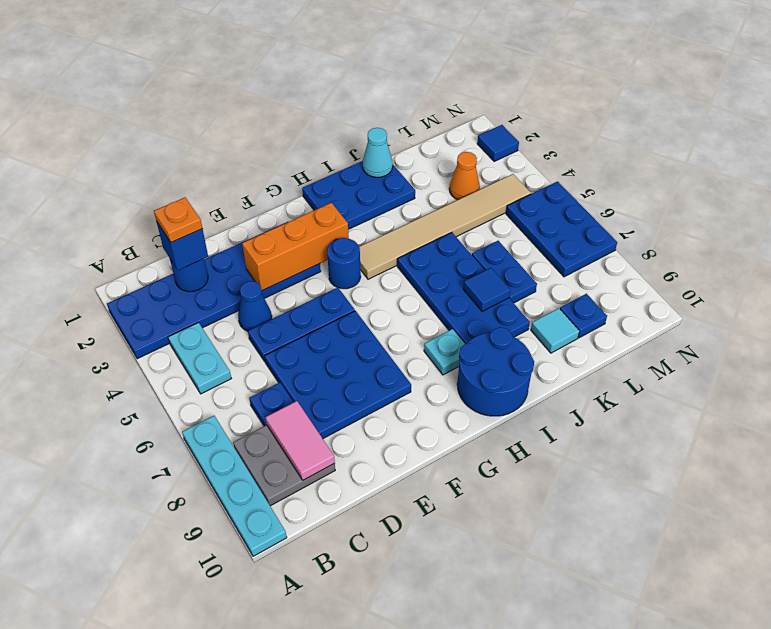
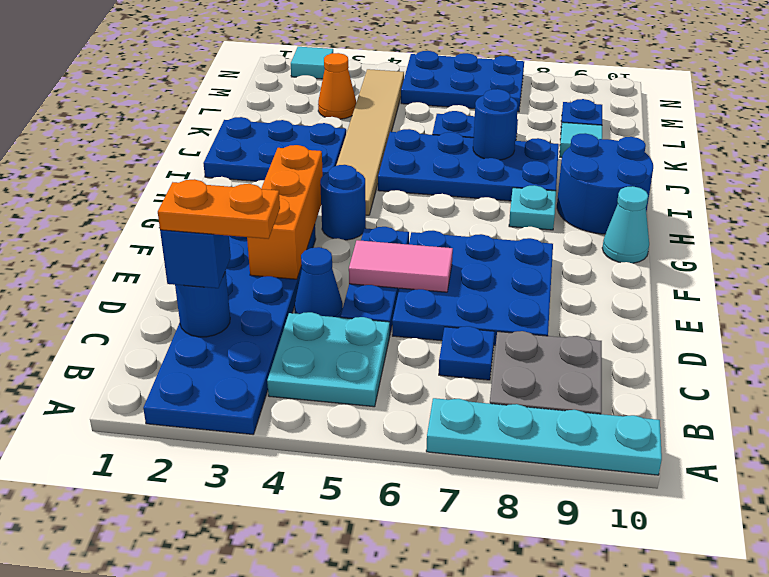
cyan plate B4:B5 level 1 -> cyan plate B4:C5 level 1
orange plate C2 level 4 -> orange plate C2:C3 level 4
pink tile C8:C9 level 2 -> pink tile E5:E6 level 2
blue plate H1:J2 level 1 -> blue plate I1:J3 level 1
cyan cone J1 level 2 -> cyan cone G10 level 1
blue tile J7 level 2 -> blue round brick J7 level 2
blue tile N2 level 1 -> cyan tile N2 level 1

